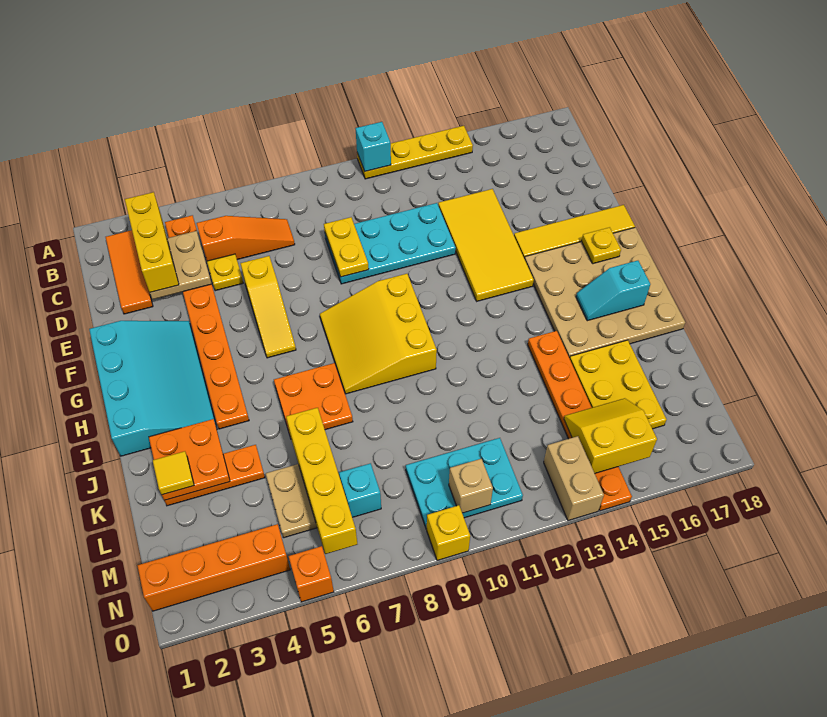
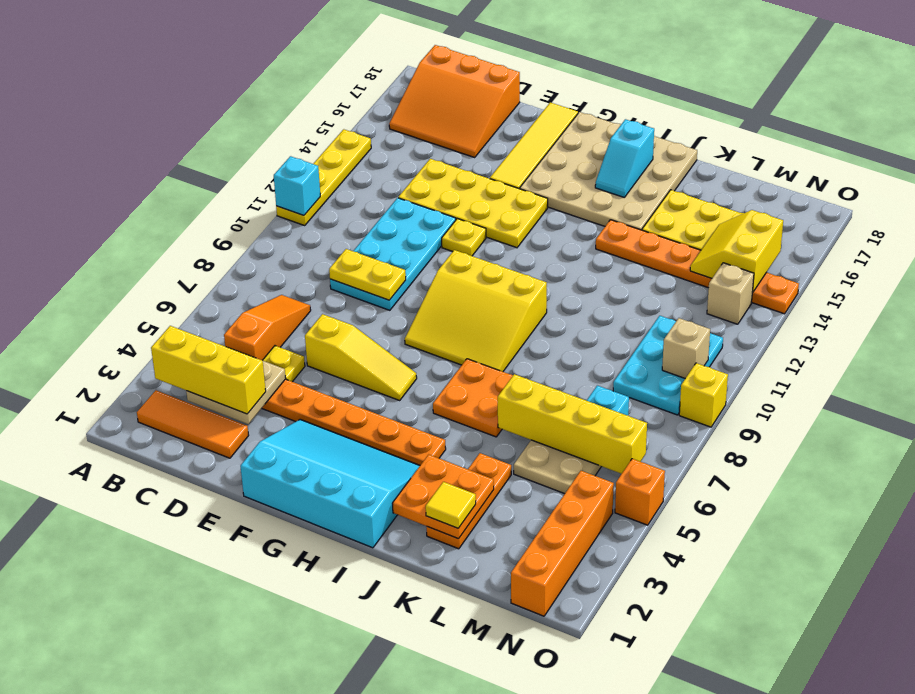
none -> orange slope B16:D18 level 1 top 18
yellow tile D13:G14 level 1 -> yellow plate D13:G14 level 1
yellow plate G17 level 2 -> yellow plate F12 level 1
tan brick N13:O13 level 1 -> tan brick N13 level 1

